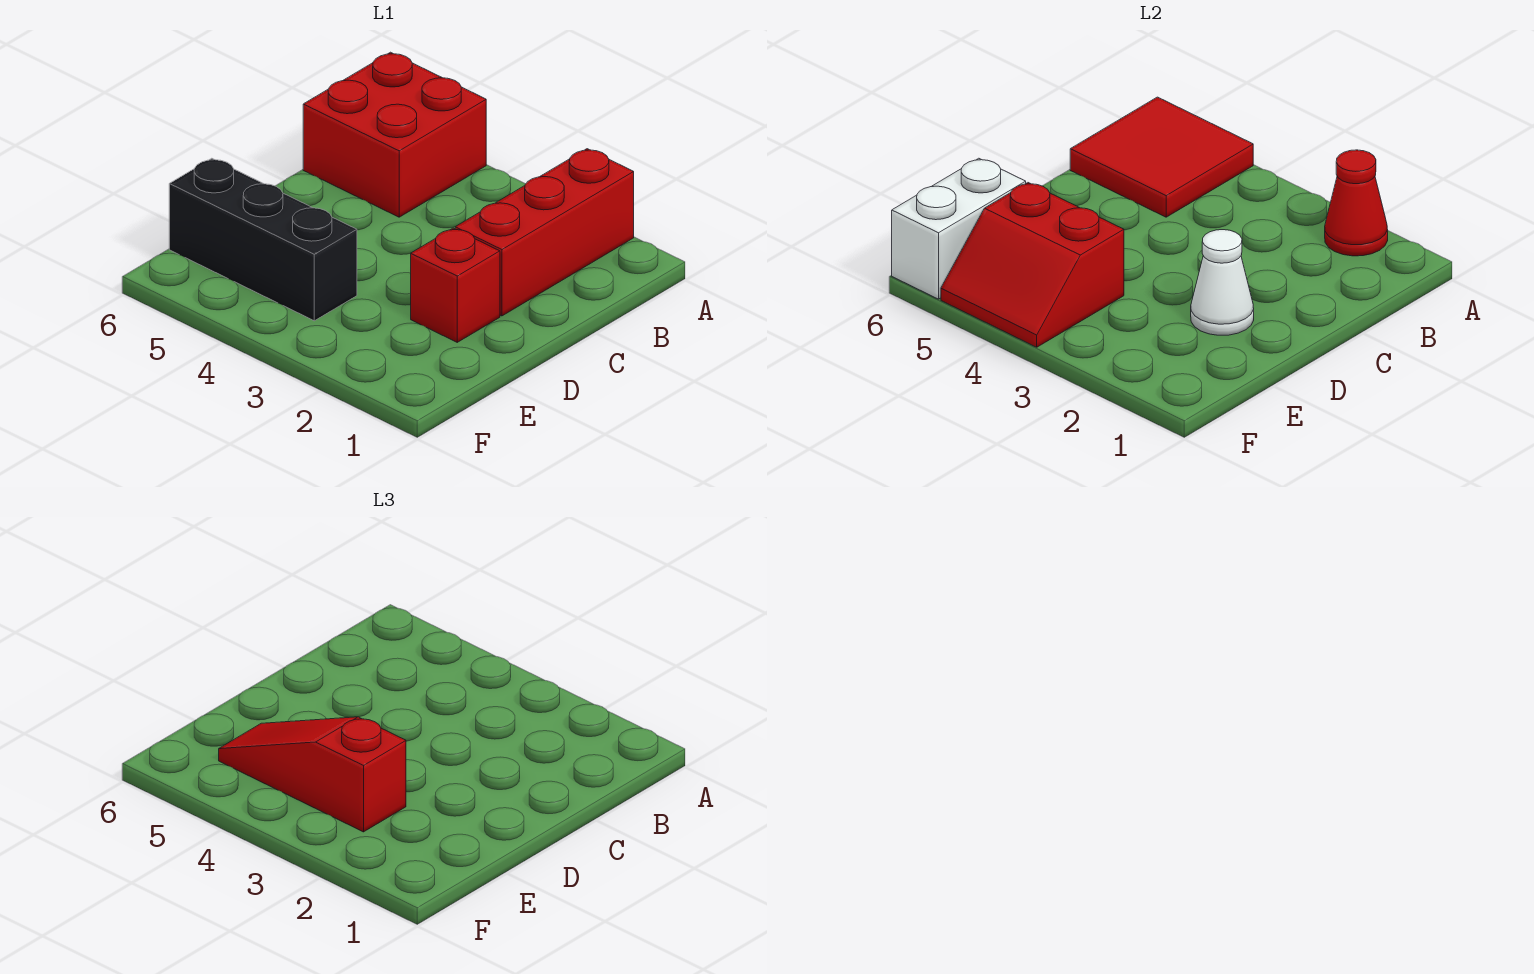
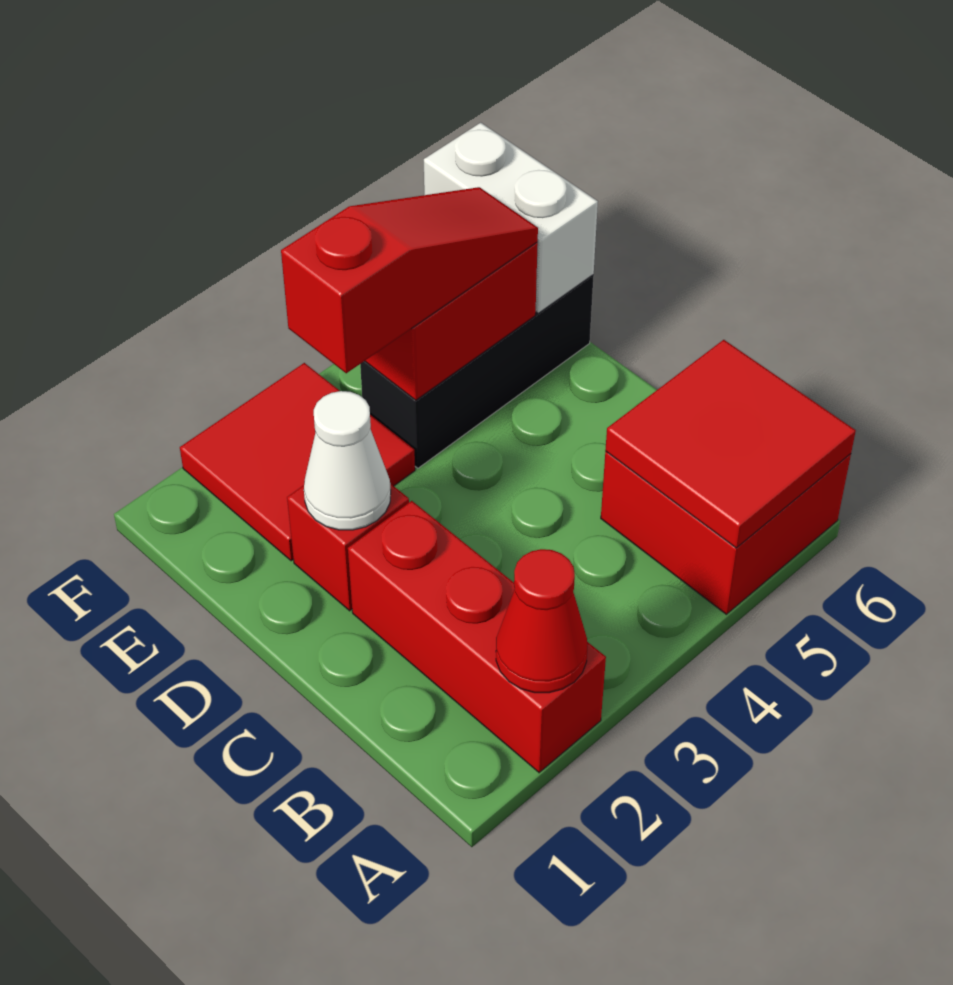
none -> red tile E2:F3 level 1

